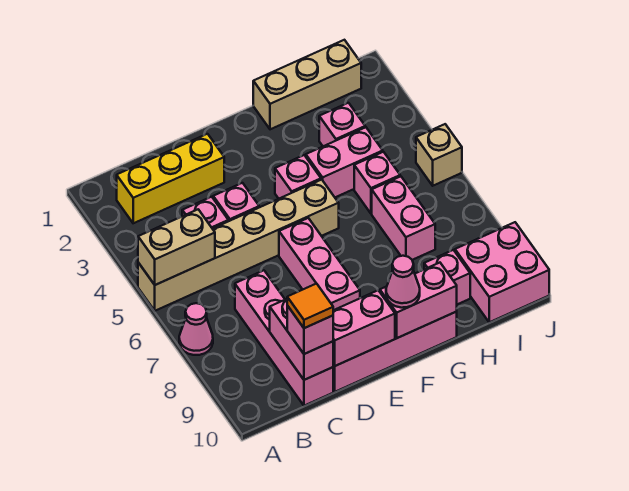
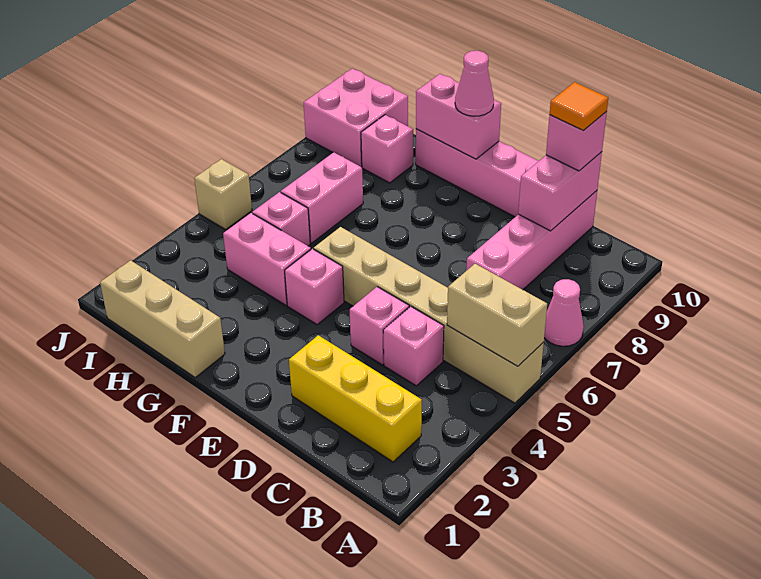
pink brick D10:E10 level 2 -> none
pink brick E6:E8 level 1 -> none
pink brick H3 level 1 -> none

